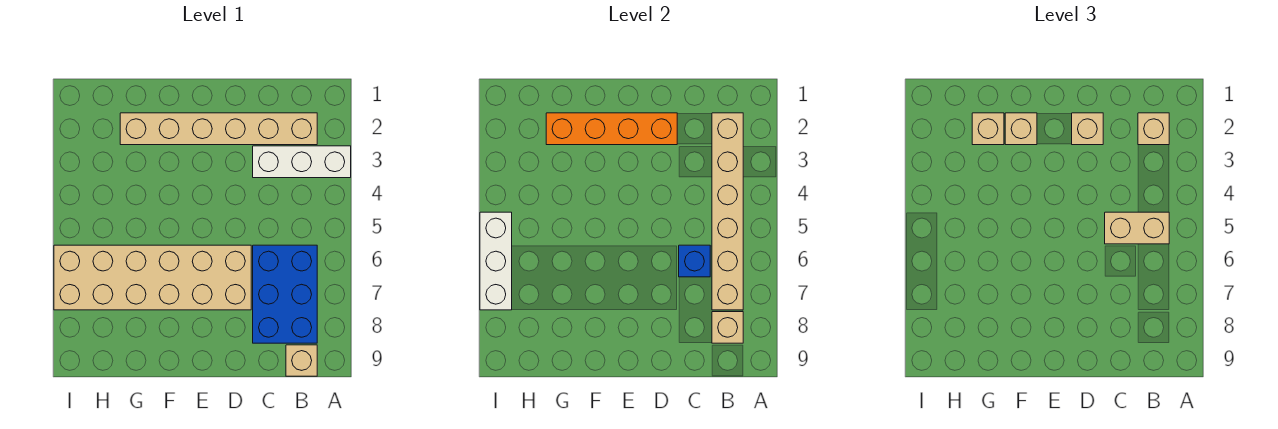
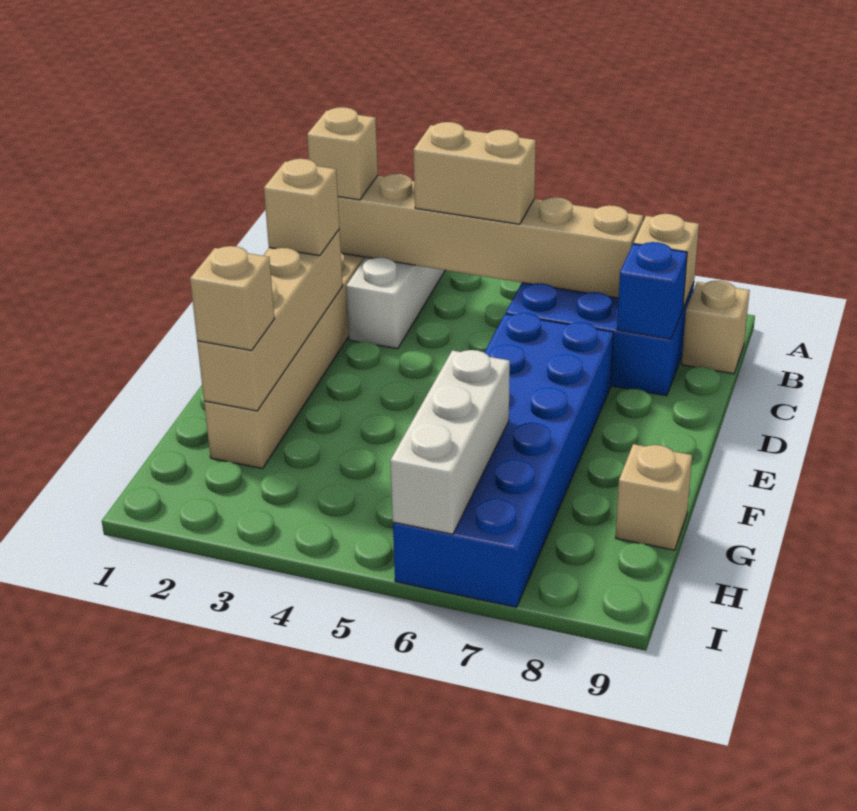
tan brick B5:C5 level 3 -> tan brick B4:B5 level 3
blue brick C6 level 2 -> blue brick C8 level 2
orange brick D2:G2 level 2 -> tan brick D2:G2 level 2
tan brick D6:I7 level 1 -> blue brick D6:I7 level 1
tan brick F2 level 3 -> tan brick G9 level 1
white brick I5:I7 level 2 -> white brick G6:I6 level 2

